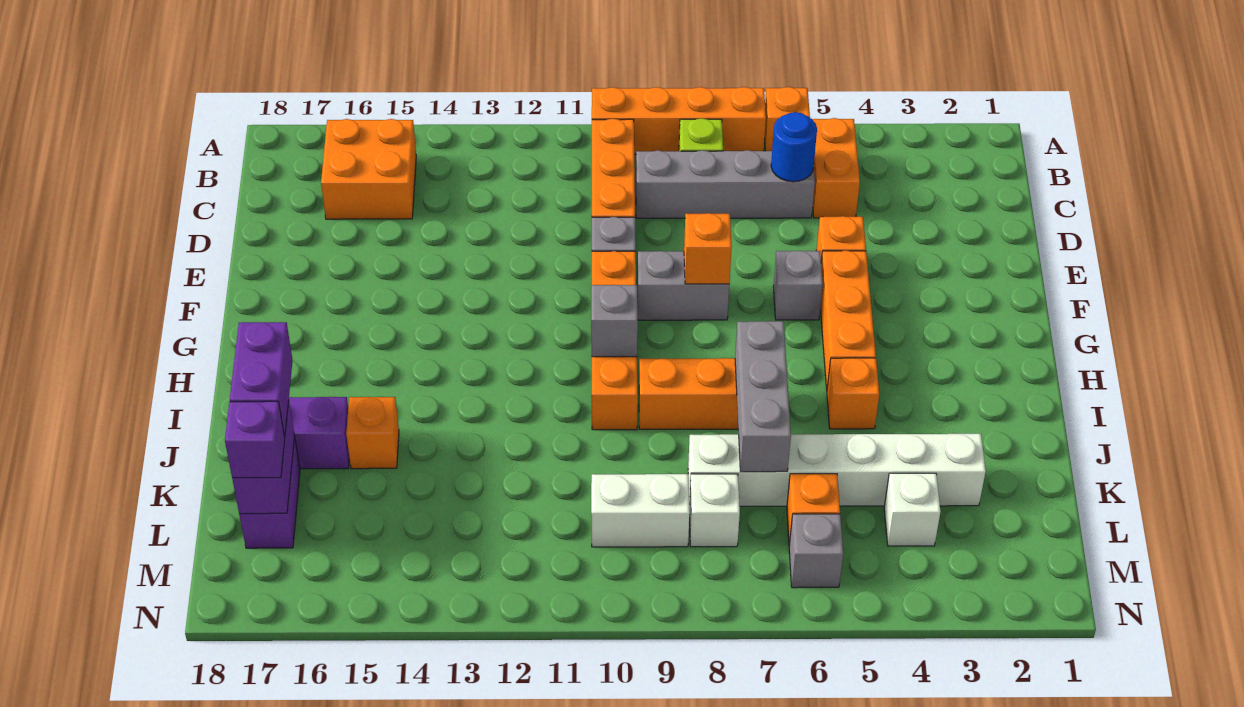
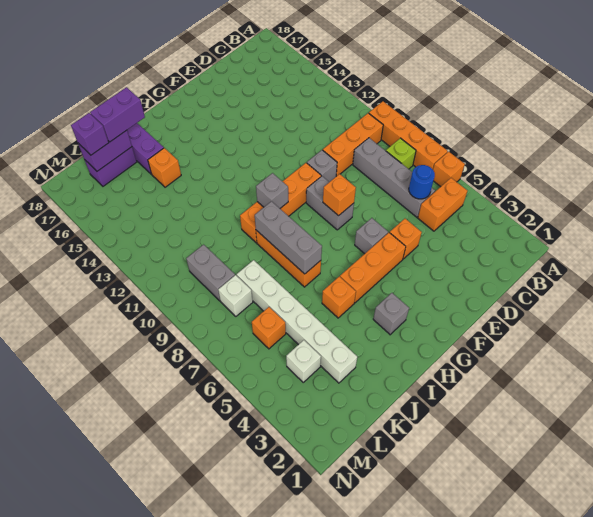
orange brick B15:C16 level 1 -> none
grey brick I7:K7 level 2 -> grey brick I7:I9 level 2
white brick L9:L10 level 1 -> grey brick L9:L10 level 1
grey brick M6 level 1 -> grey brick H3 level 1

